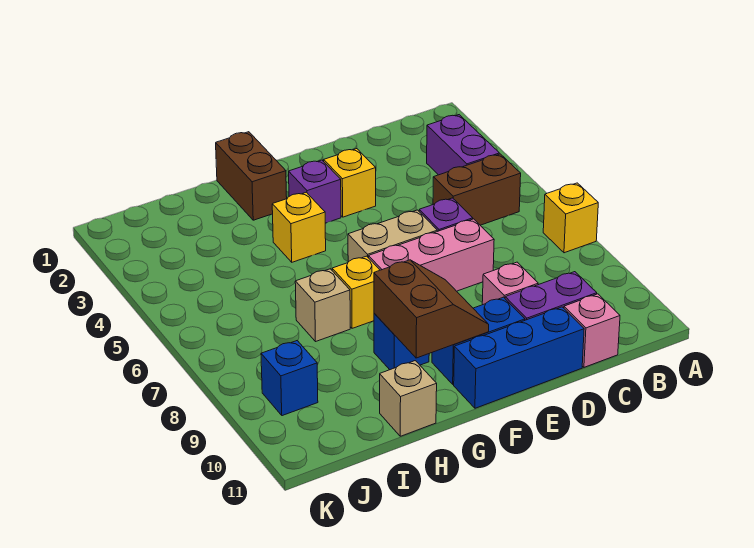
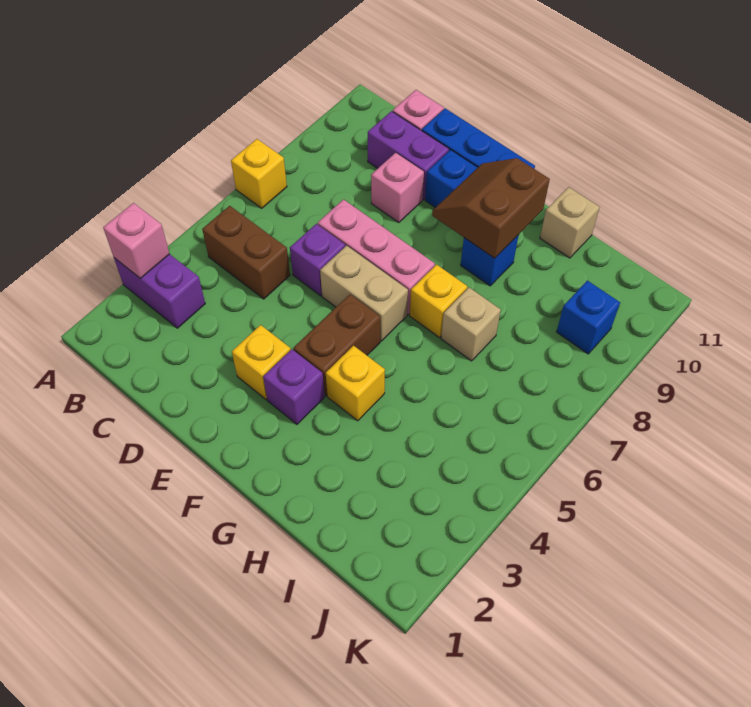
none -> pink brick A3 level 2
purple brick B3:B4 level 1 -> purple brick A3:B3 level 1
brown brick G1:G2 level 1 -> brown brick F4:F5 level 1

